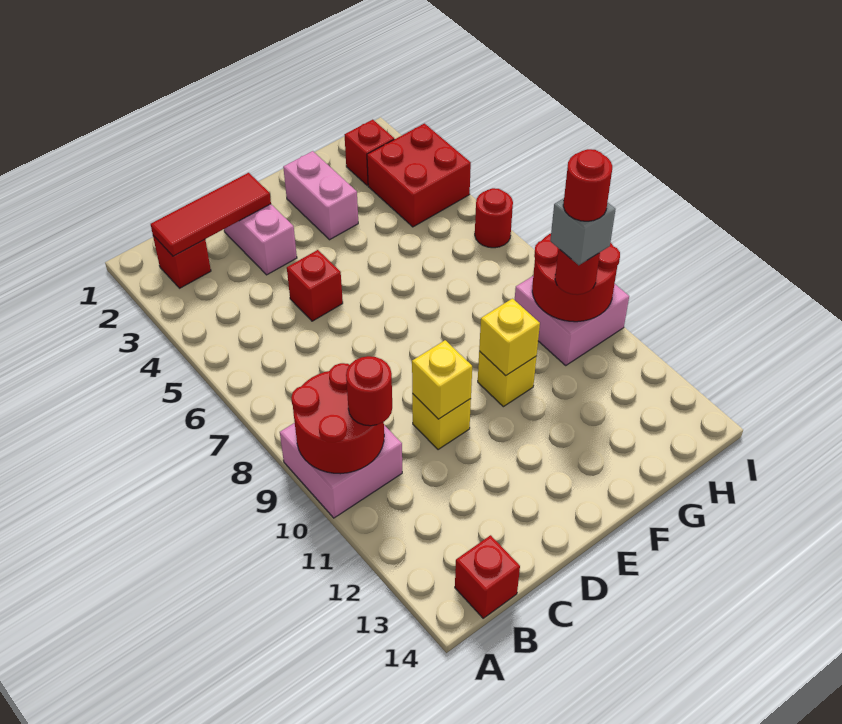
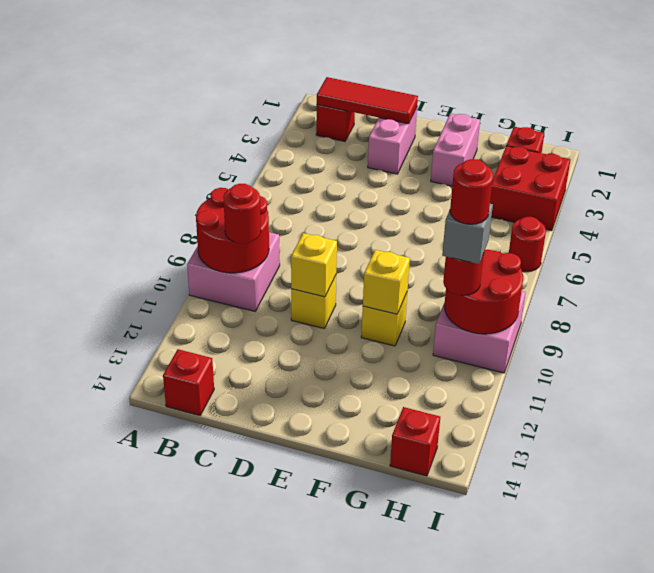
red brick D5 level 1 -> red brick H14 level 1

